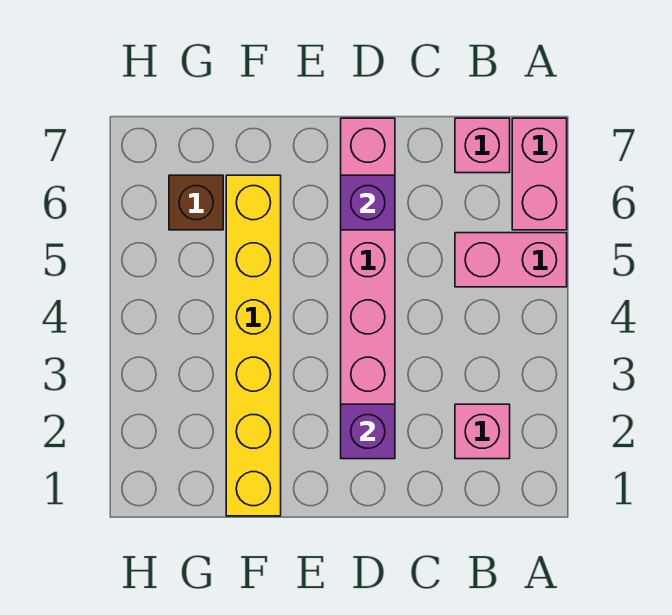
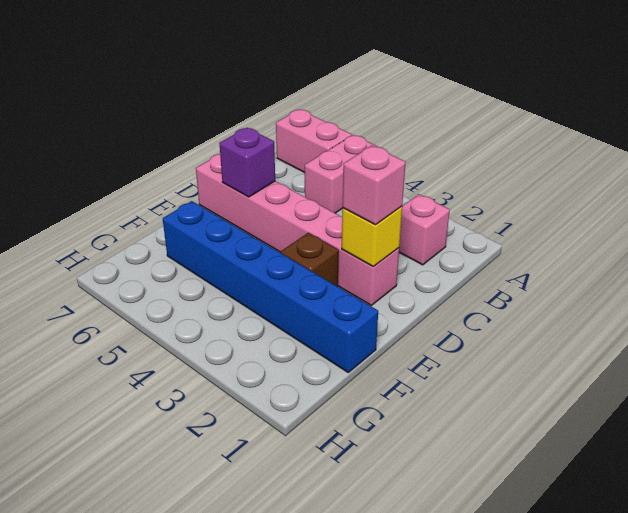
pink brick B7 level 1 -> pink brick D2 level 3
purple brick D2 level 2 -> yellow brick D2 level 2
yellow brick F1:F6 level 1 -> blue brick F1:F6 level 1
brown brick G6 level 1 -> brown brick E3 level 1

